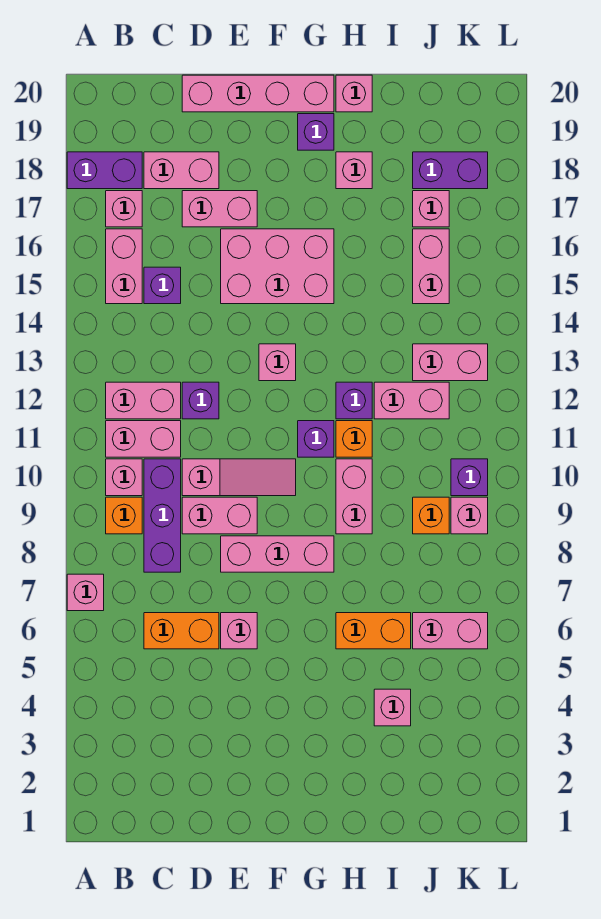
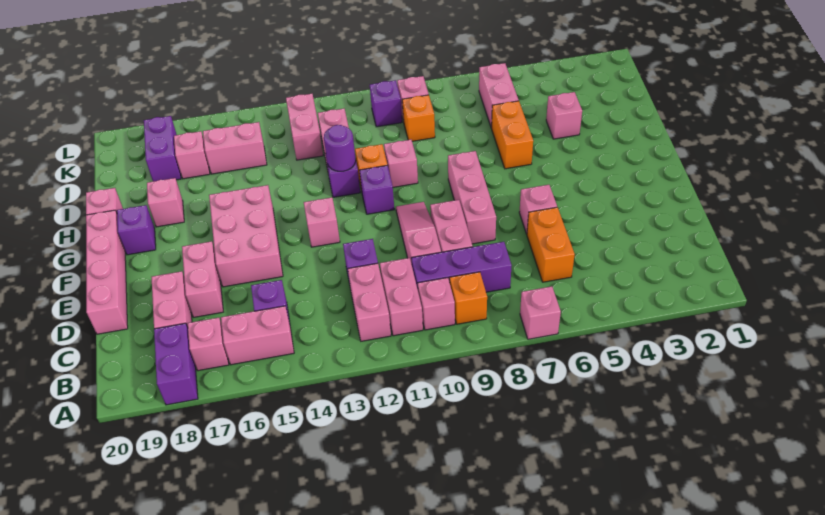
pink brick H9:H10 level 1 -> pink brick H10 level 1
none -> purple round brick H12 level 2

